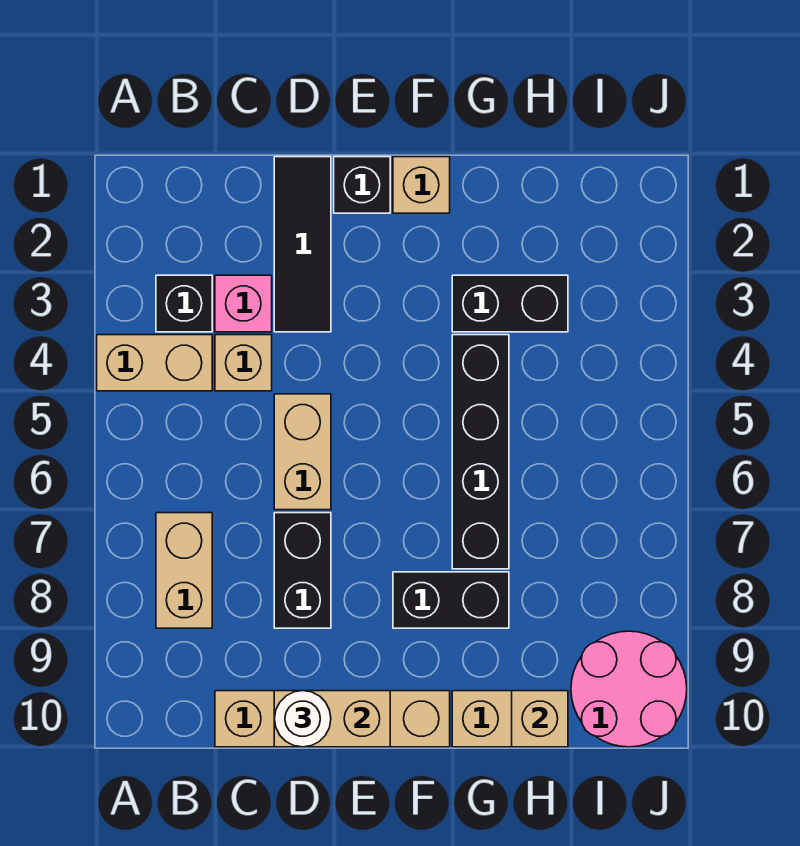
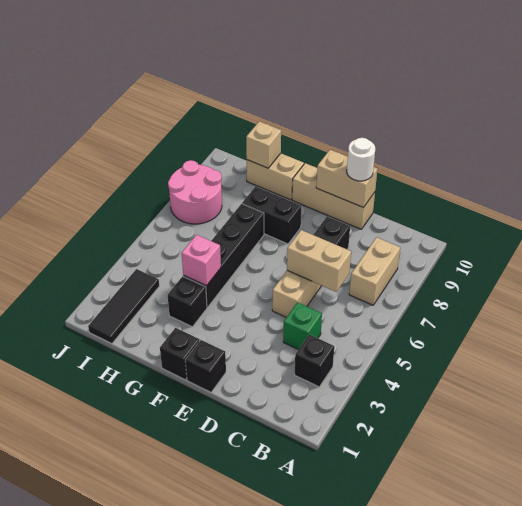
tan brick A4:B4 level 1 -> tan brick C6:D6 level 2
pink brick C3 level 1 -> pink brick G4 level 2
tan brick C4 level 1 -> green brick C4 level 1
tan brick C10:F10 level 1 -> tan brick D10:F10 level 1
black tile D1:D3 level 1 -> black tile I1:I3 level 1
tan brick F1 level 1 -> black brick F1 level 1
black brick G3:H3 level 1 -> black brick G3 level 1
pink round brick I9:J10 level 1 -> pink round brick I7:J8 level 1

